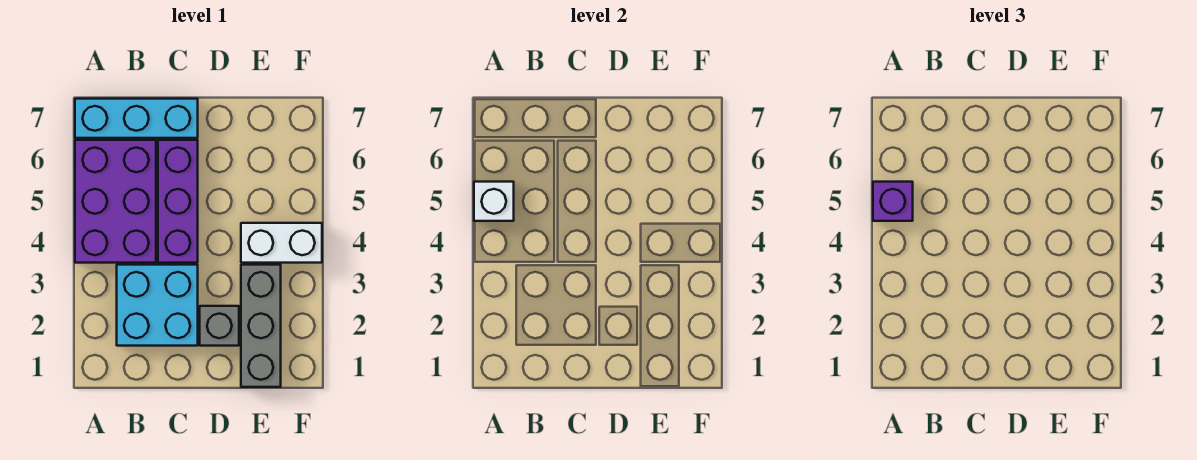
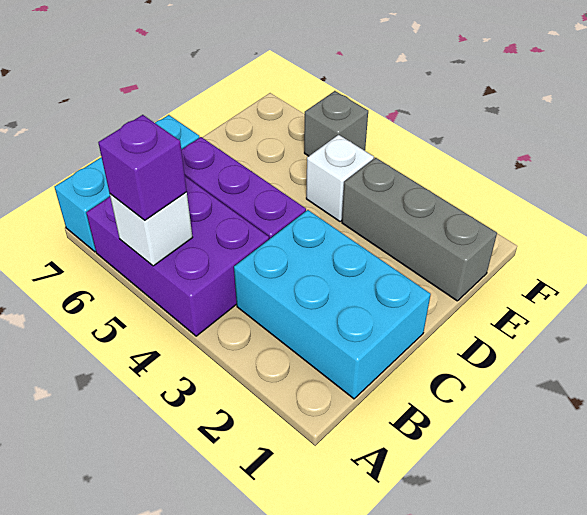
cyan brick B2:C3 level 1 -> cyan brick B1:C3 level 1
grey brick D2 level 1 -> grey brick F5 level 1
white brick E4:F4 level 1 -> white brick E4 level 1

